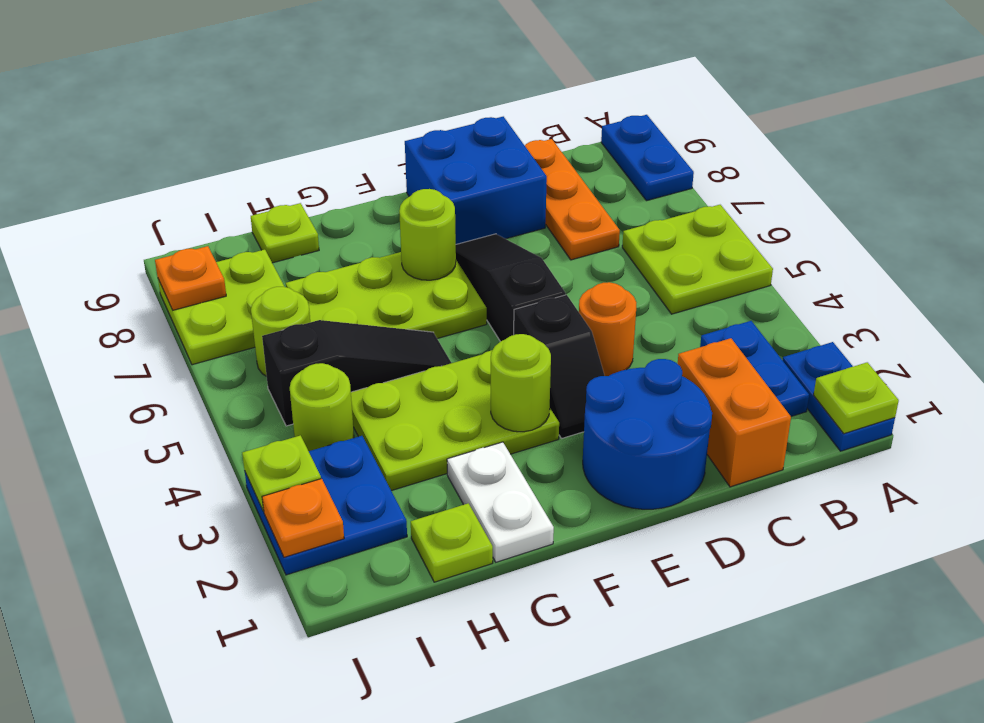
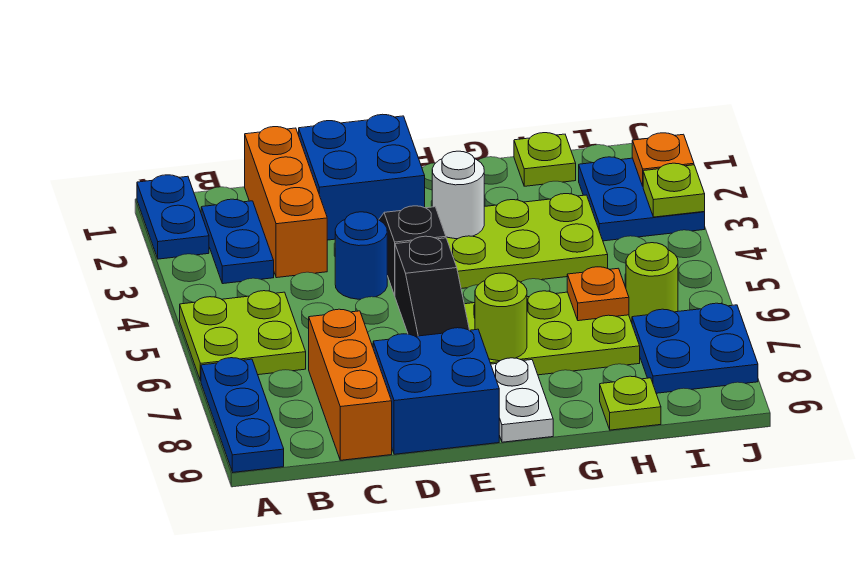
lime plate A1 level 2 -> none
blue plate A8:A9 level 1 -> blue plate A7:A9 level 1
orange brick C1:C2 level 1 -> orange brick C1:C3 level 1
orange plate C7:C9 level 1 -> orange brick C7:C9 level 1
blue round brick D1:E2 level 1 -> blue brick D1:E2 level 1
orange round brick D4 level 1 -> blue round brick D4 level 1
lime round brick F3 level 2 -> white round brick F3 level 2
white plate G1:G2 level 1 -> white plate F8:F9 level 1
black slope G5:I5 level 1 top I -> none
lime round brick I4 level 1 -> none
lime plate I7:J8 level 1 -> blue plate I7:J8 level 1
orange plate J8 level 2 -> orange plate H6 level 2

